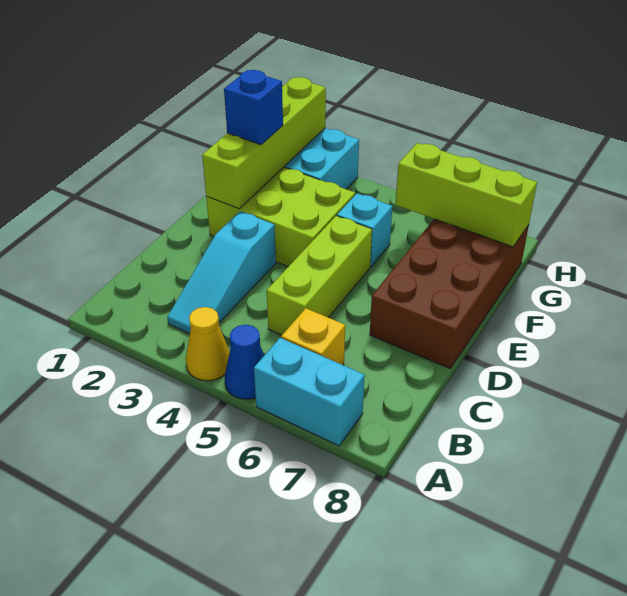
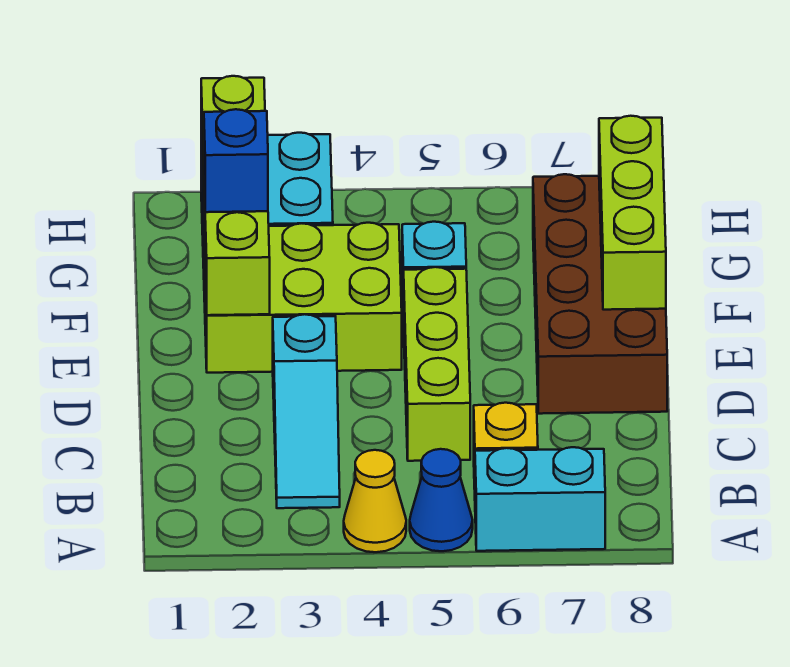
lime brick G6:G8 level 2 -> lime brick E8:G8 level 2

